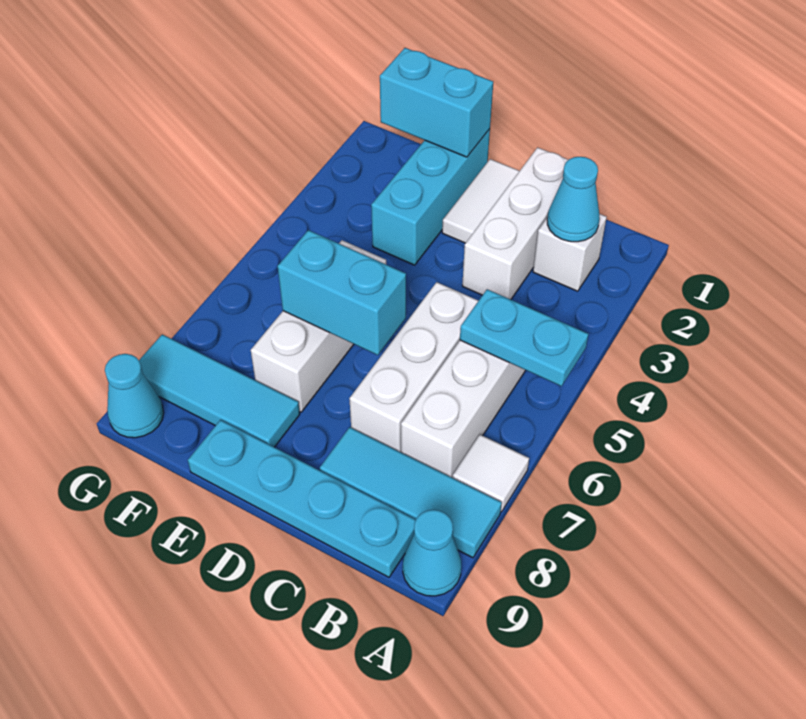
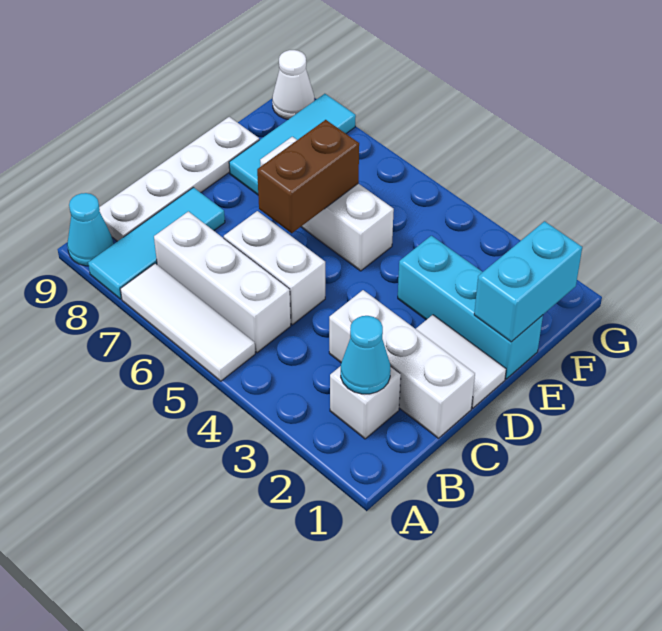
cyan plate A5:B5 level 2 -> none
white tile A7 level 1 -> white tile A5:A7 level 1
cyan plate B9:E9 level 1 -> white plate B9:E9 level 1
white brick C5:C7 level 1 -> white brick C5:C6 level 1
cyan brick D6:E6 level 2 -> brown brick D6:E6 level 2
cyan cone G9 level 1 -> white cone G9 level 1

